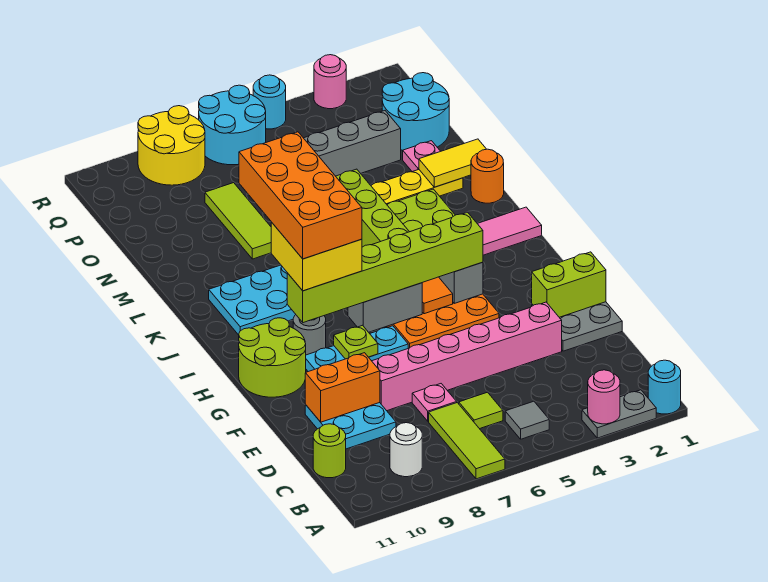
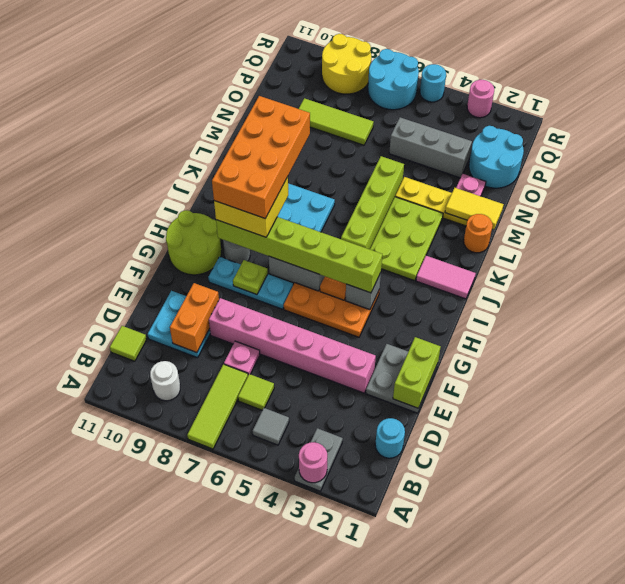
cyan round brick A1 level 1 -> cyan round brick C1 level 1
grey plate A2:A3 level 1 -> grey plate A3:B3 level 1
lime round brick C11 level 1 -> lime tile C11 level 1
orange brick E9:E10 level 2 -> orange brick D9:E9 level 2
lime brick F1:F2 level 2 -> lime brick E1:F1 level 2
lime tile M8:O8 level 1 -> lime tile O7:O9 level 1

